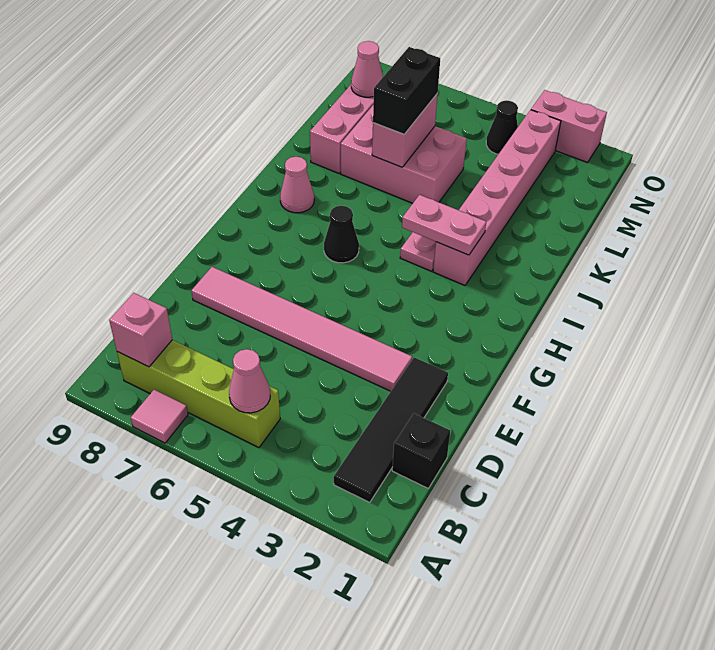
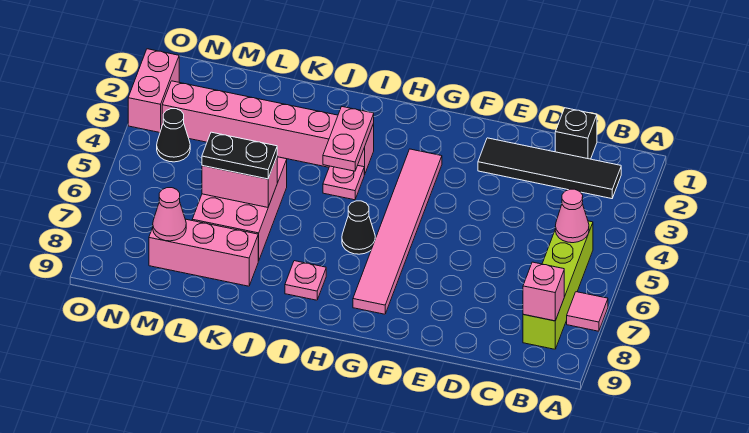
pink tile E3:E8 level 1 -> pink tile G3:G8 level 1
pink cone I8 level 1 -> pink plate I8 level 1
black brick K6:L6 level 3 -> black plate K6:L6 level 3

